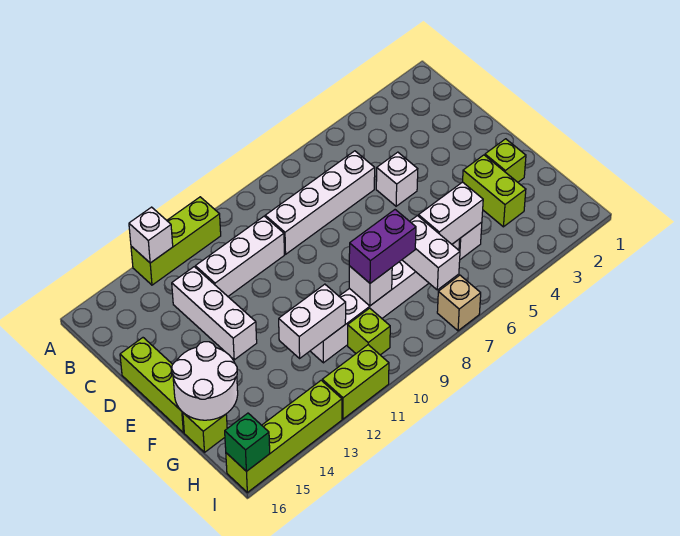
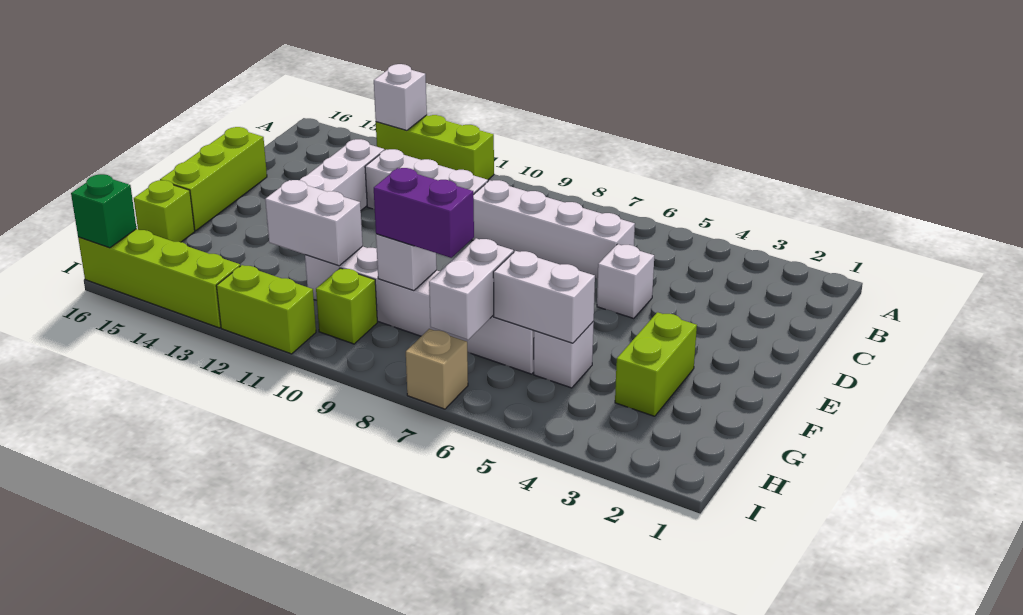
lime brick F2 level 1 -> none
white round brick F15:G16 level 2 -> none

